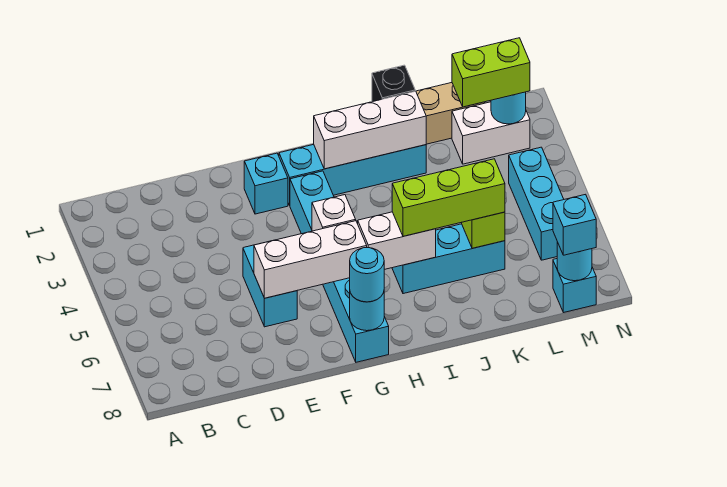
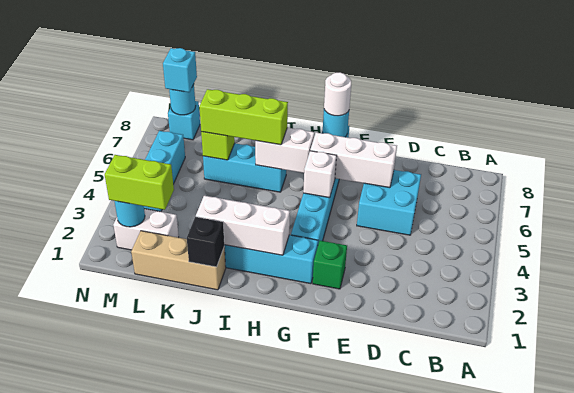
cyan brick E5:E6 level 1 -> cyan brick D5:E6 level 1
cyan brick F2 level 1 -> green brick F2 level 1
cyan round brick G8 level 3 -> white round brick G8 level 3

